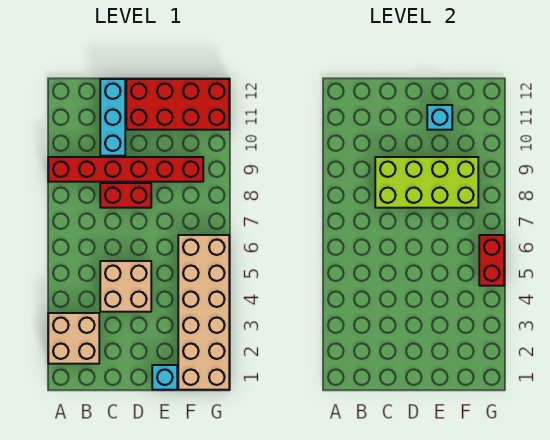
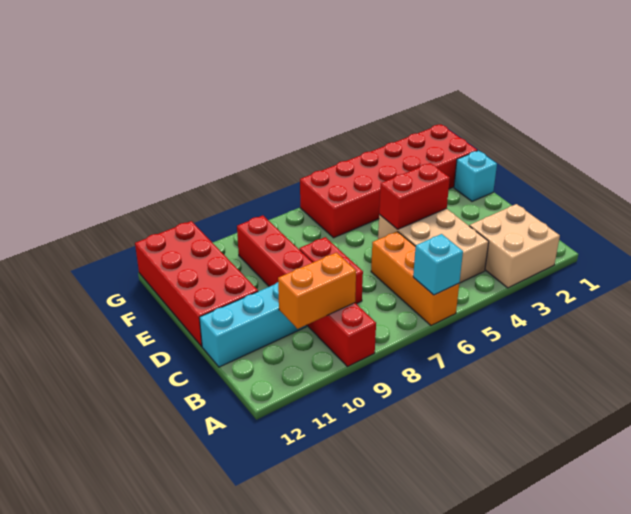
none -> orange brick A6:C6 level 1
none -> orange brick B9:B10 level 2
tan brick C4:D5 level 1 -> tan brick B4:D5 level 1
lime brick C8:F9 level 2 -> none
cyan brick E11 level 2 -> cyan brick A6 level 2
tan brick F1:G6 level 1 -> red brick F1:G6 level 1
red brick G5:G6 level 2 -> red brick D4:D5 level 2

